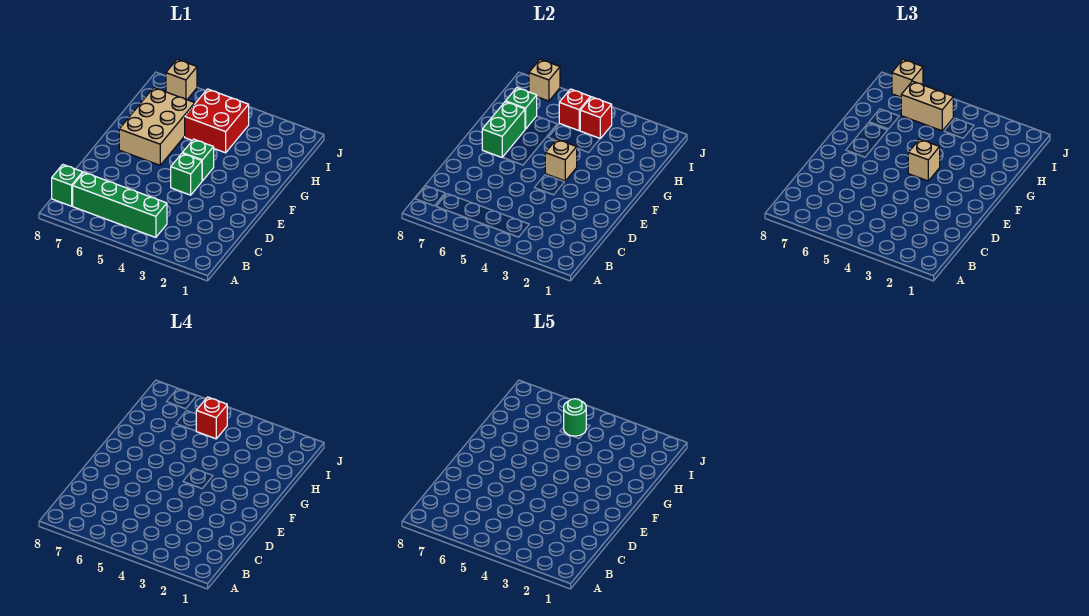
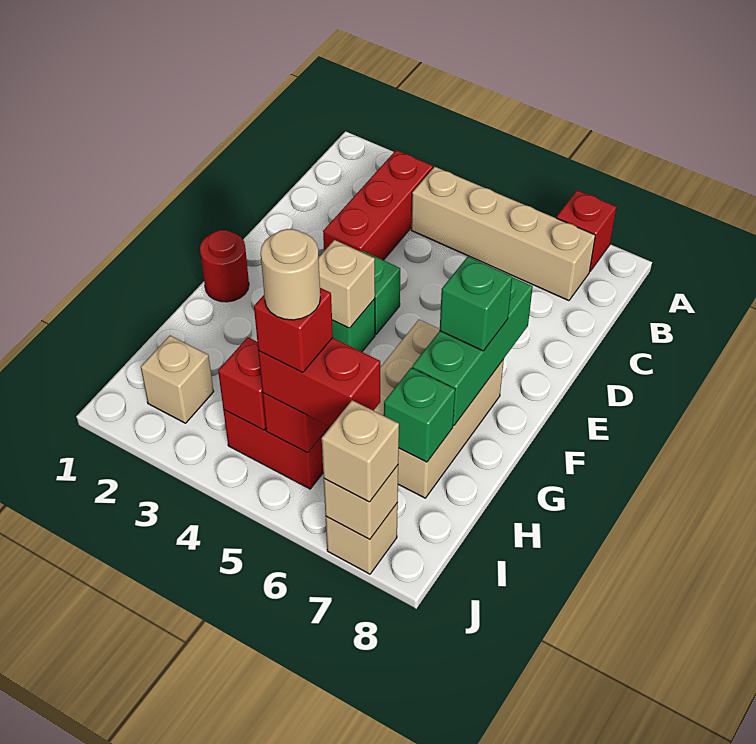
none -> red brick A7 level 1
none -> red brick B3:D3 level 1
green brick B4:B7 level 1 -> tan brick B4:B7 level 1
green brick B8 level 1 -> green brick F7 level 3
none -> red round brick F1 level 1
tan brick F4 level 3 -> tan brick I2 level 1
green brick F7:G7 level 2 -> green brick E7:G7 level 2
tan brick I5:I6 level 3 -> red brick I5:I6 level 3
green round brick I5 level 5 -> tan round brick I5 level 5

